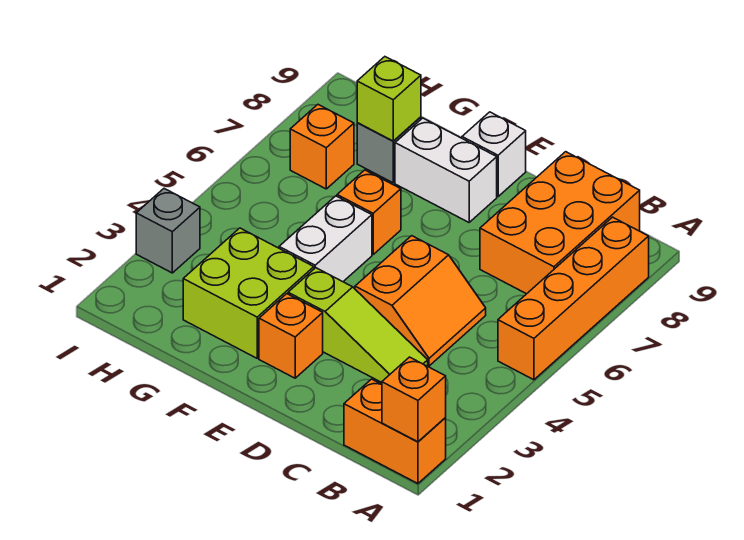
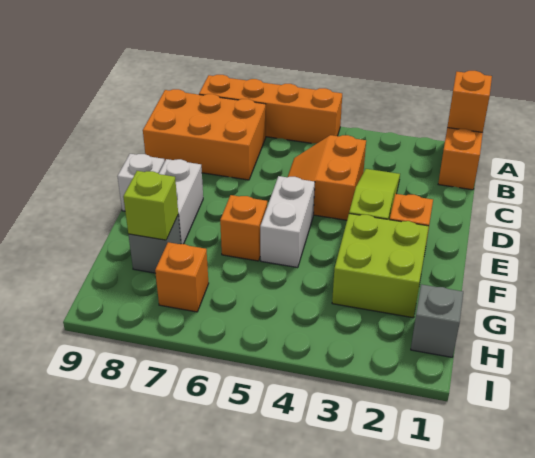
orange slope C4:D5 level 1 top D -> orange slope C4:D5 level 1 top 4
white brick F4:F5 level 1 -> white brick E5:F5 level 1
grey brick I3 level 1 -> grey brick H1 level 1

